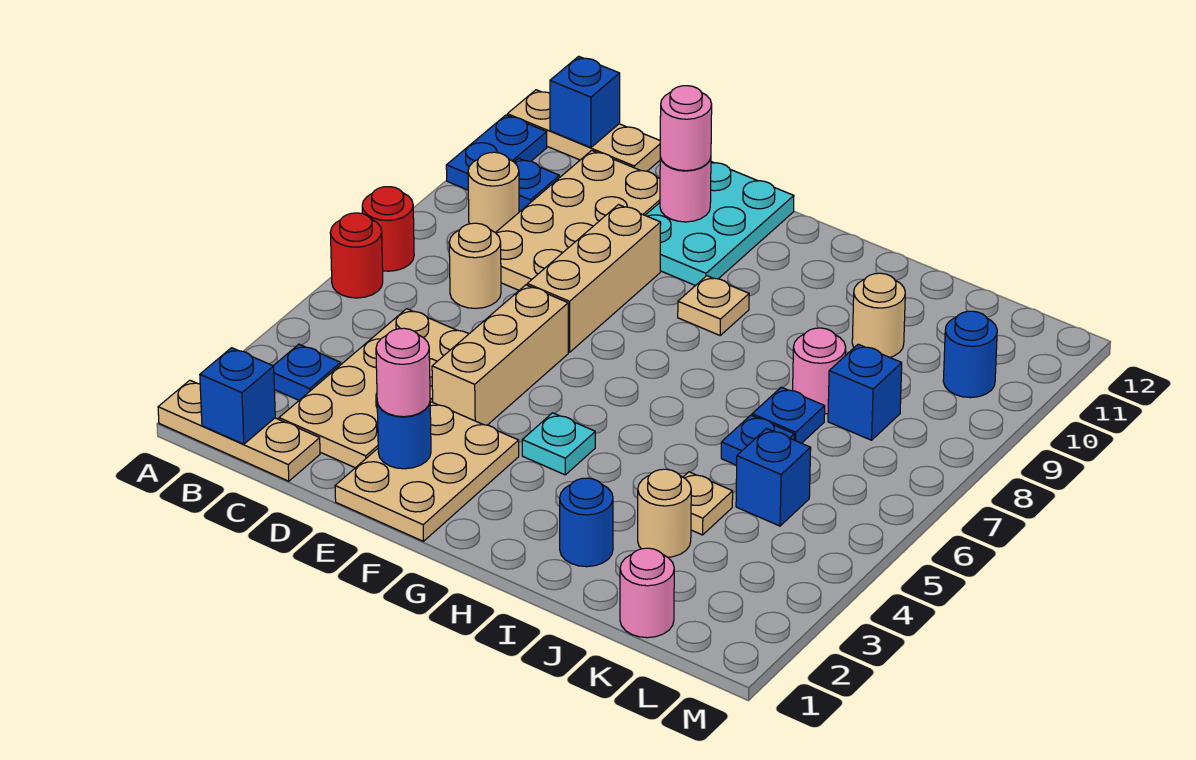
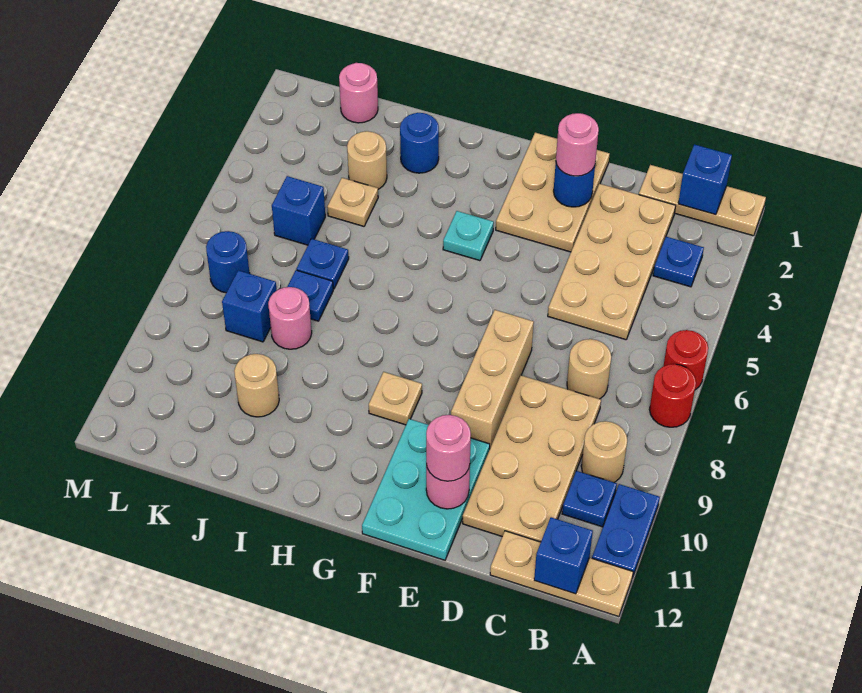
tan brick E4:E6 level 1 -> none
blue round brick L10 level 1 -> blue round brick L7 level 1

